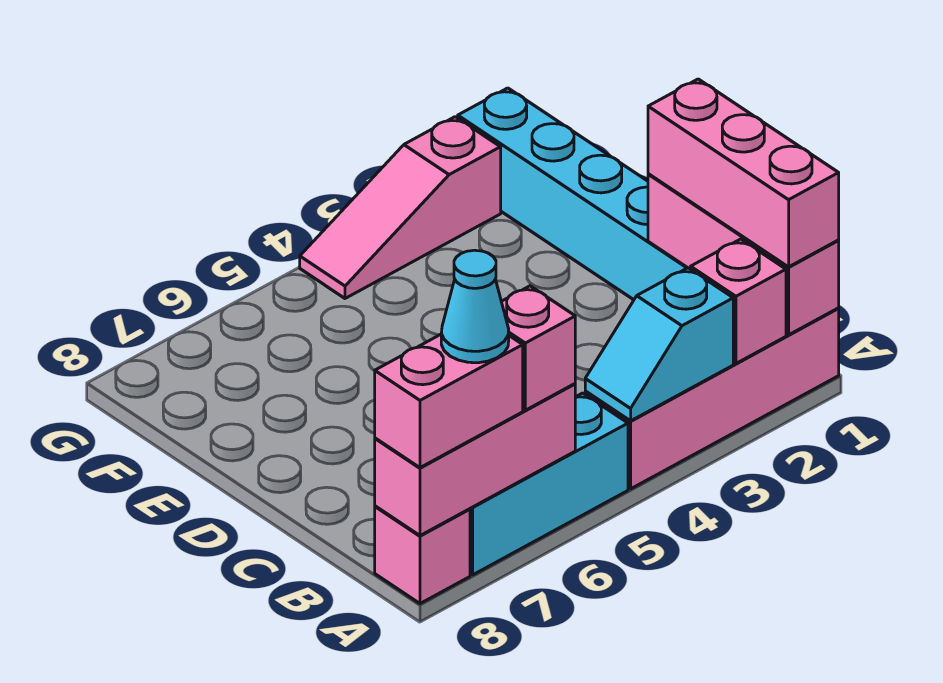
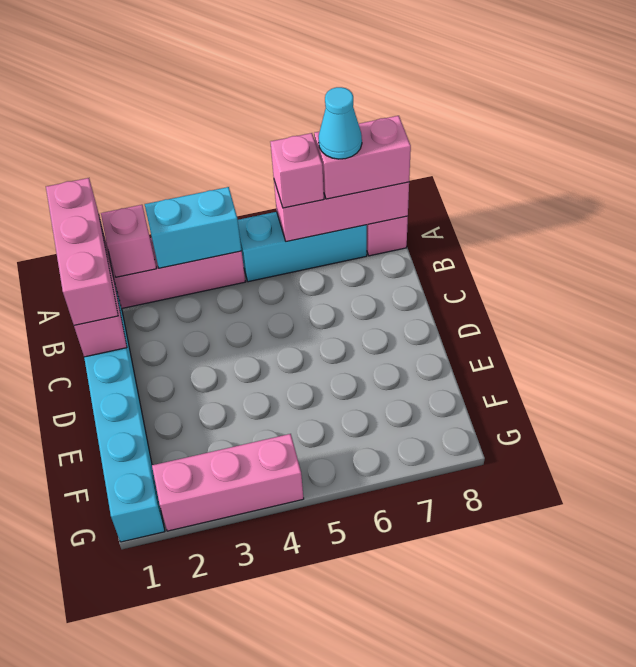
cyan slope A3:A4 level 2 top 3 -> cyan brick A3:A4 level 2
pink slope G2:G4 level 1 top 2 -> pink brick G2:G4 level 1

